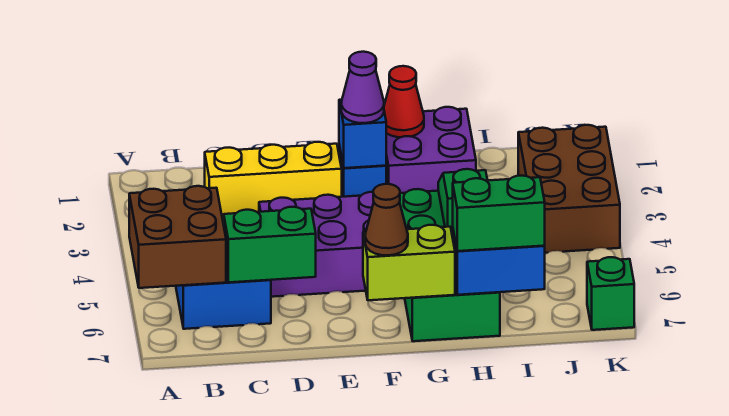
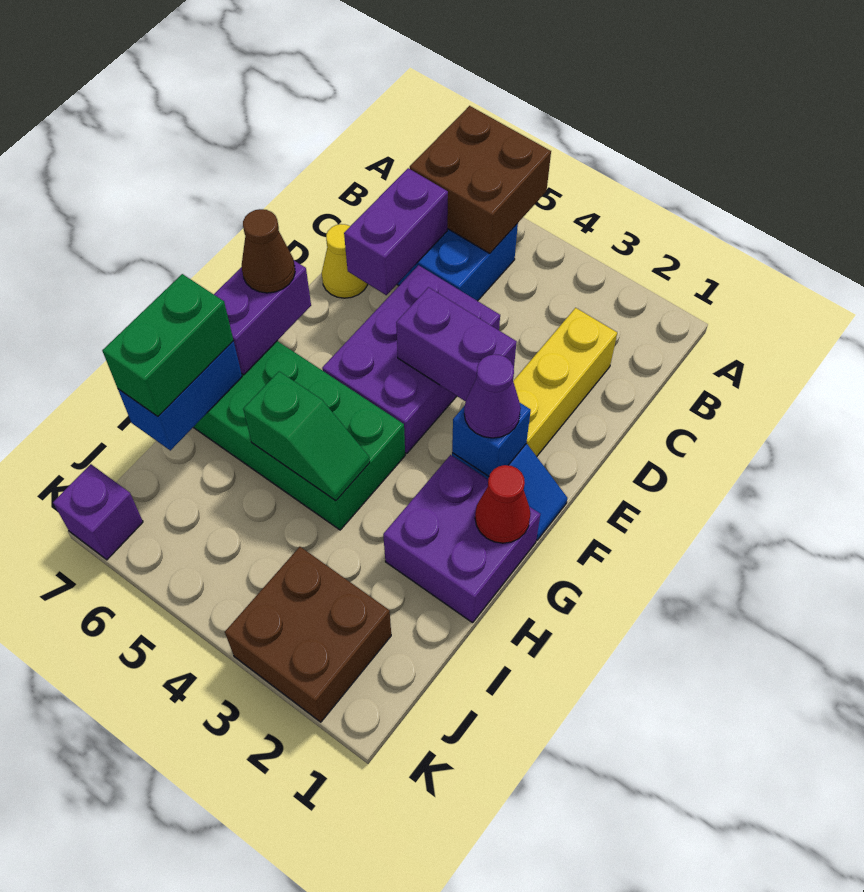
green brick C6:D6 level 2 -> purple brick C6:D6 level 2
none -> yellow cone D7 level 1
none -> purple brick E3:E4 level 2
lime brick F7:G7 level 2 -> purple brick F7:G7 level 2
brown brick J2:K4 level 1 -> brown brick J2:K3 level 1
green brick K7 level 1 -> purple brick K7 level 1

